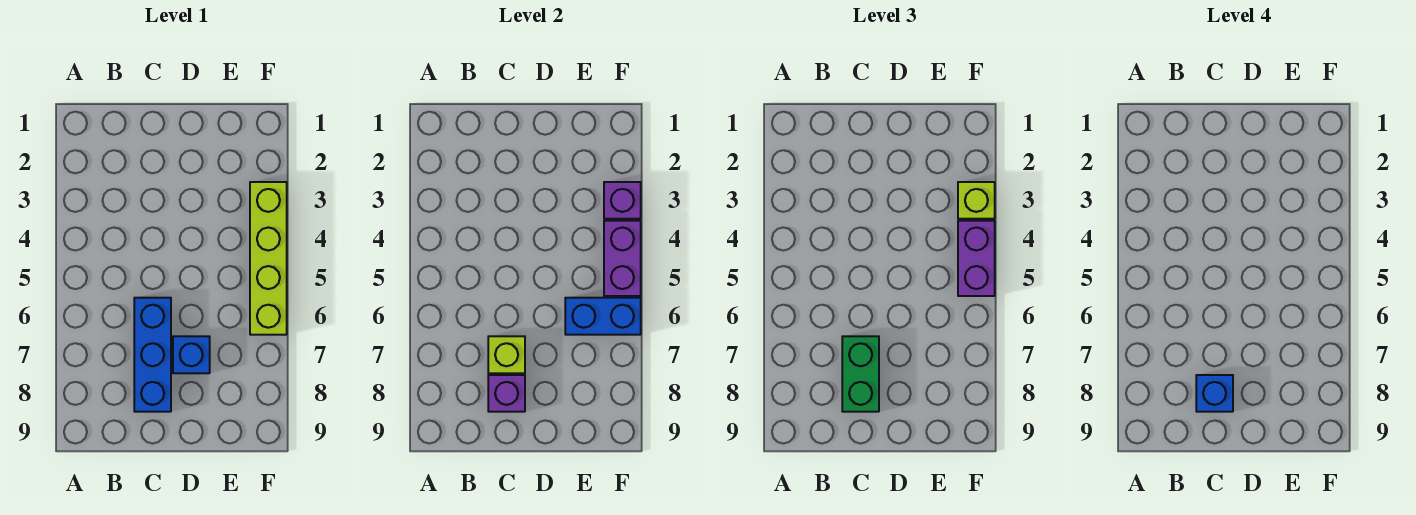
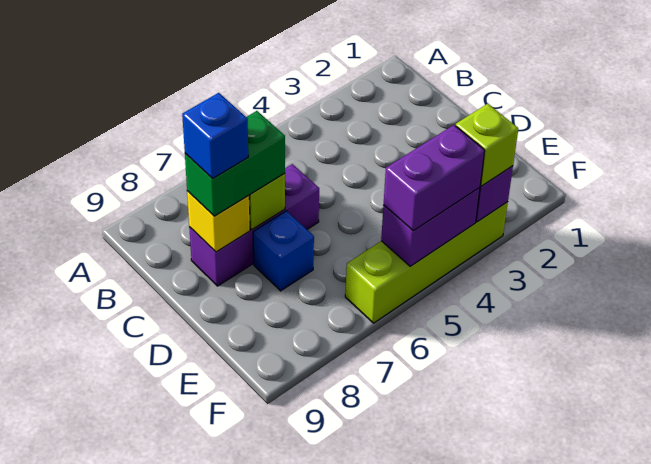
blue brick C6:C8 level 1 -> purple brick C6:C8 level 1
purple brick C8 level 2 -> yellow brick C8 level 2
blue brick E6:F6 level 2 -> none

